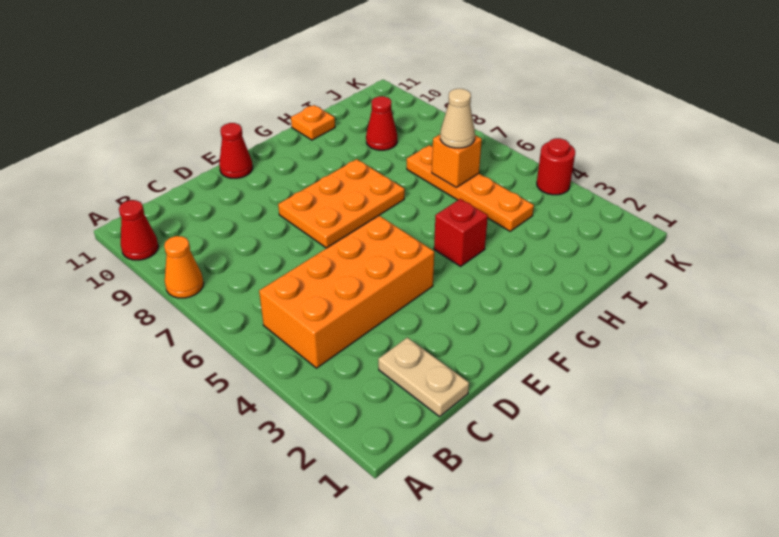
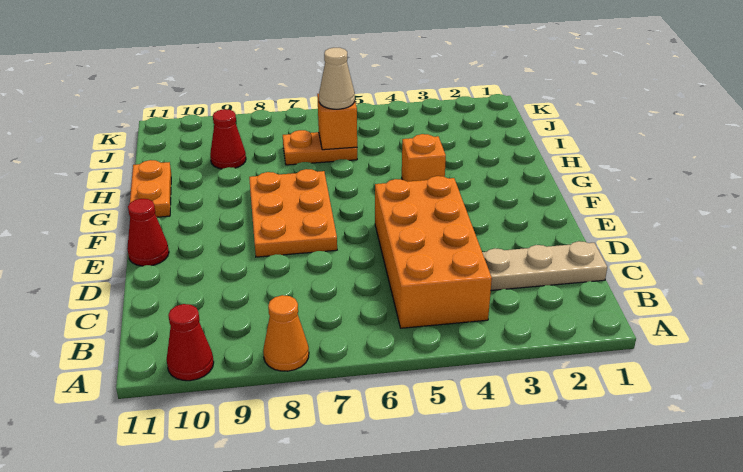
tan plate C1:C2 level 1 -> tan plate C1:C3 level 1
red brick G4 level 1 -> orange brick G4 level 1
orange plate H11 level 1 -> orange plate G11:H11 level 1
orange plate I4:I7 level 1 -> orange plate I6:I7 level 1
red round brick K4 level 1 -> none

